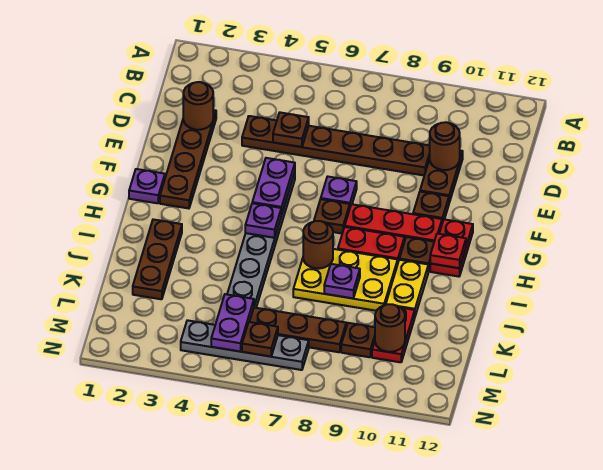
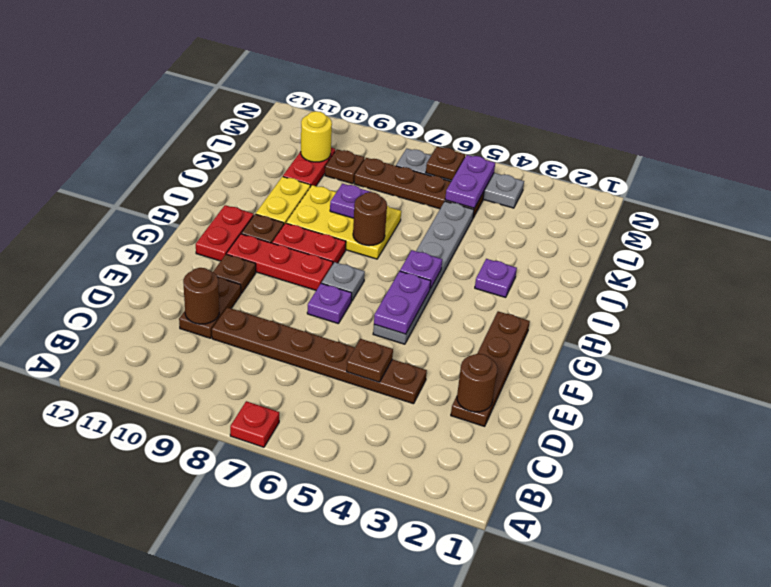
purple plate G1 level 1 -> purple plate I3 level 1
brown plate G7 level 1 -> grey plate G7 level 1
red plate H11 level 2 -> red plate A7 level 1
brown plate I2:K2 level 1 -> none
brown round brick L10 level 2 -> yellow round brick L10 level 2

